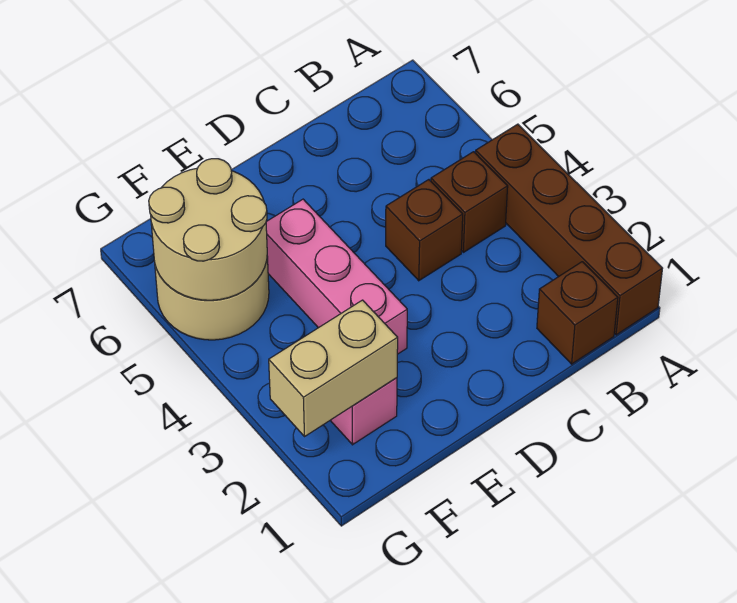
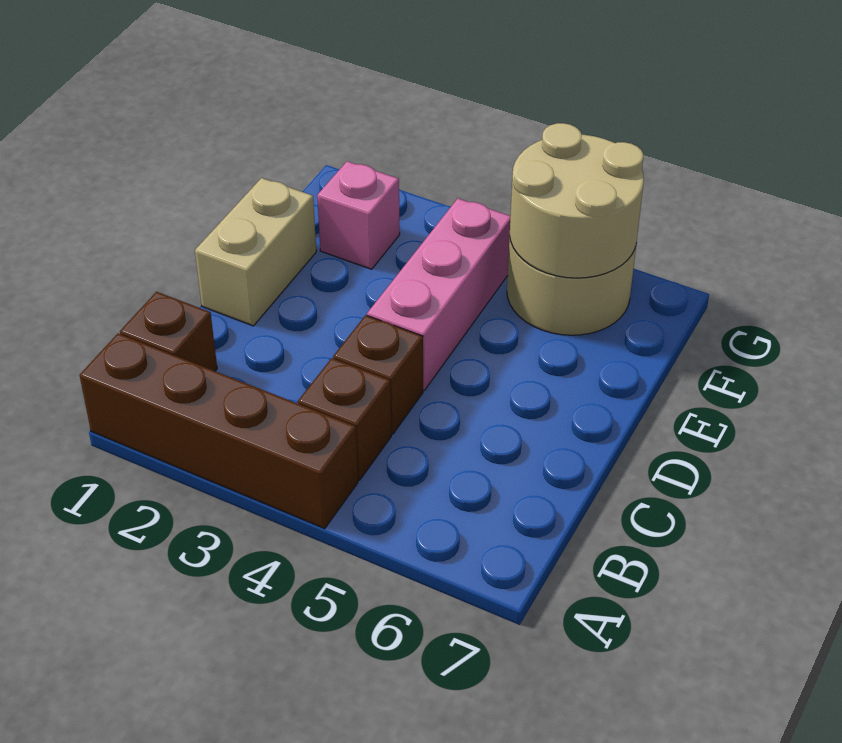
pink brick E3:E5 level 1 -> pink brick D4:F4 level 1
tan brick F2:G2 level 2 -> tan brick D1:E1 level 1

